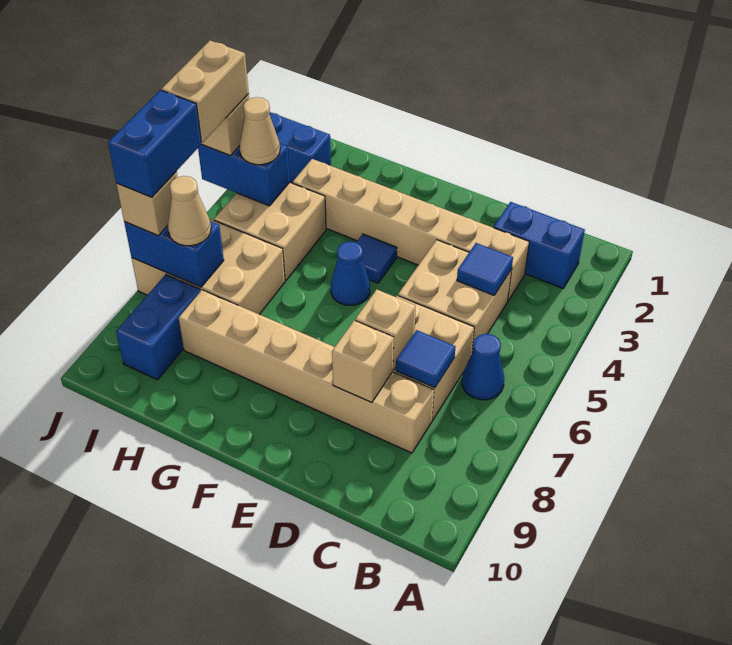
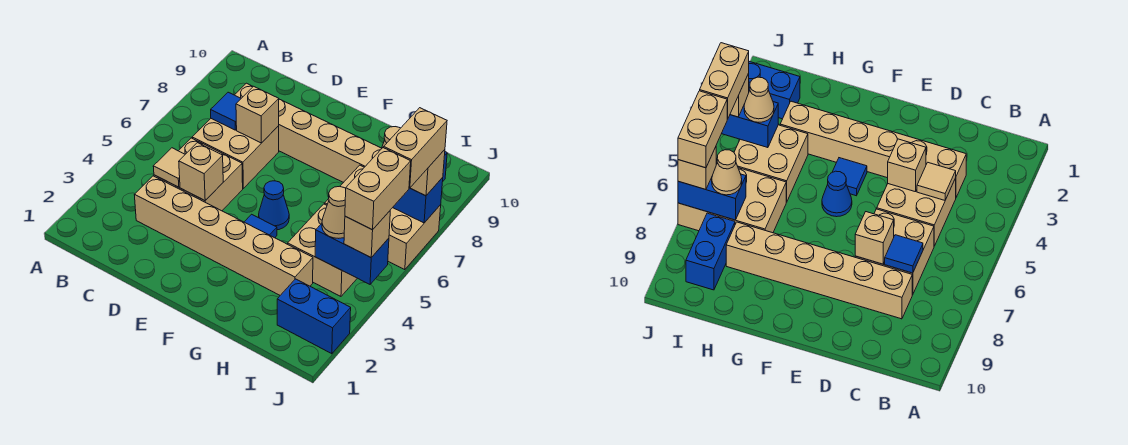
blue brick B2:C2 level 1 -> none
blue cone B6 level 1 -> none
blue tile C4 level 2 -> tan tile C4 level 2
tan brick D8 level 2 -> tan brick D4 level 2
blue brick J6:J7 level 4 -> tan brick J6:J7 level 4

